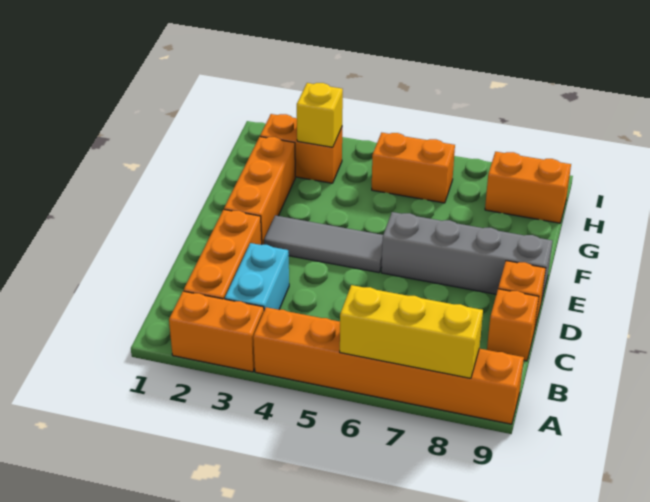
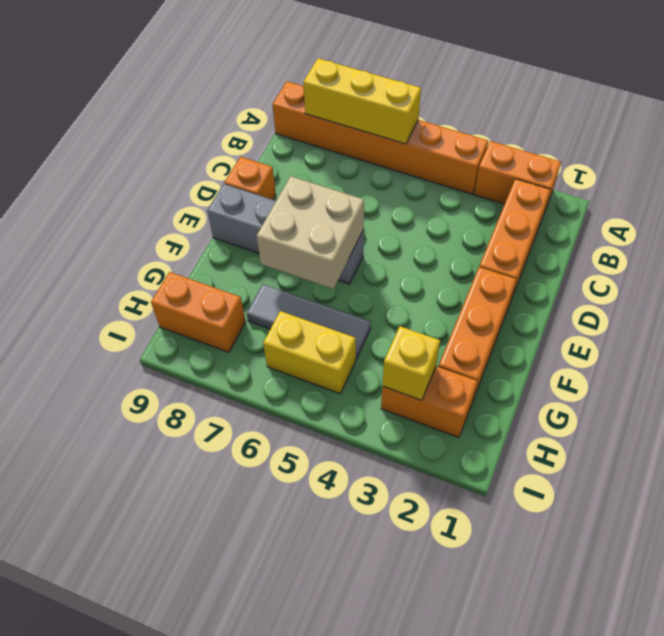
cyan brick B3:C3 level 1 -> none
orange brick C9 level 1 -> none
grey tile E3:E5 level 1 -> grey tile G5:G7 level 1
none -> tan brick E6:F7 level 2
orange brick H5:H6 level 1 -> yellow brick H5:H6 level 1

